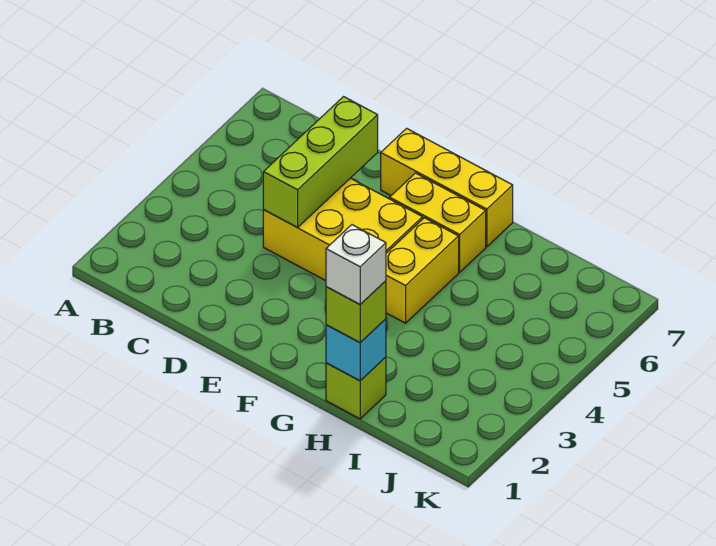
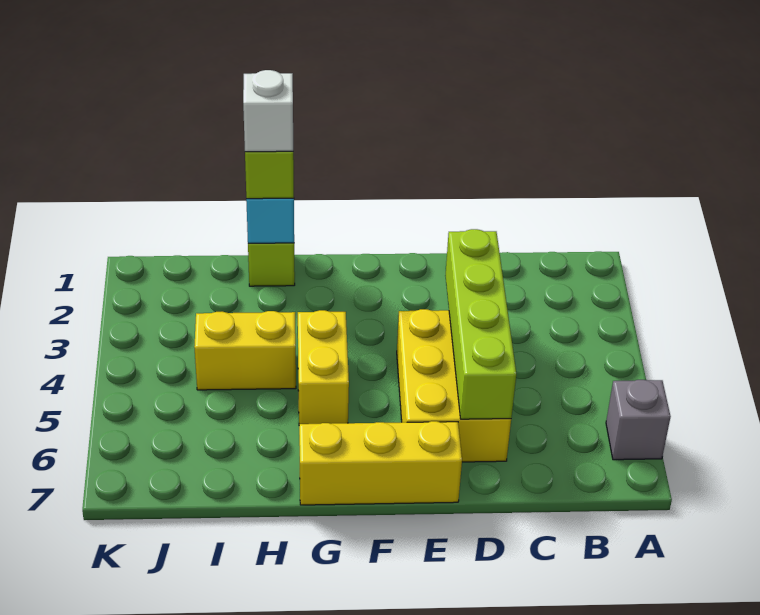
none -> grey brick A6 level 1
yellow brick D4:F5 level 1 -> yellow brick D4:E6 level 1
lime brick D4:D6 level 2 -> lime brick D3:D6 level 2
yellow brick F6:G6 level 1 -> yellow brick H4:I4 level 1

